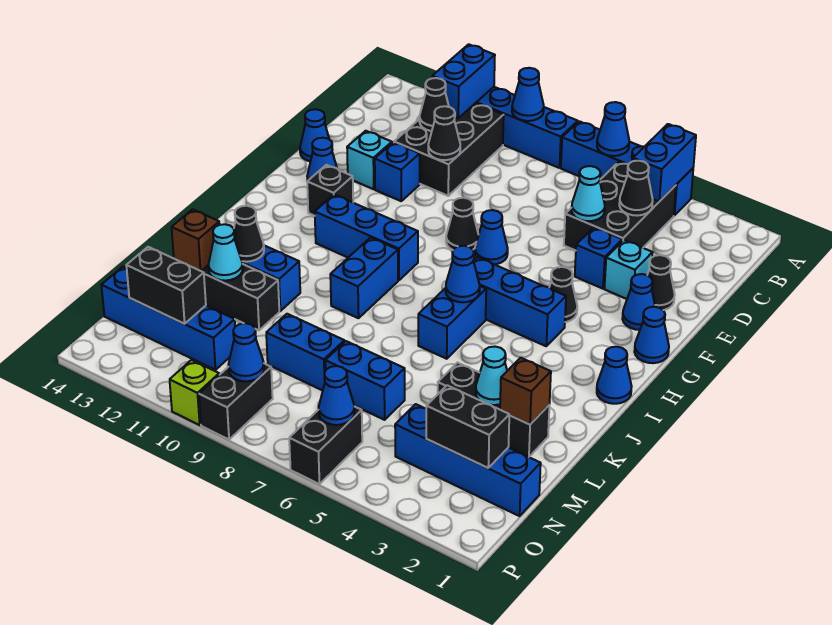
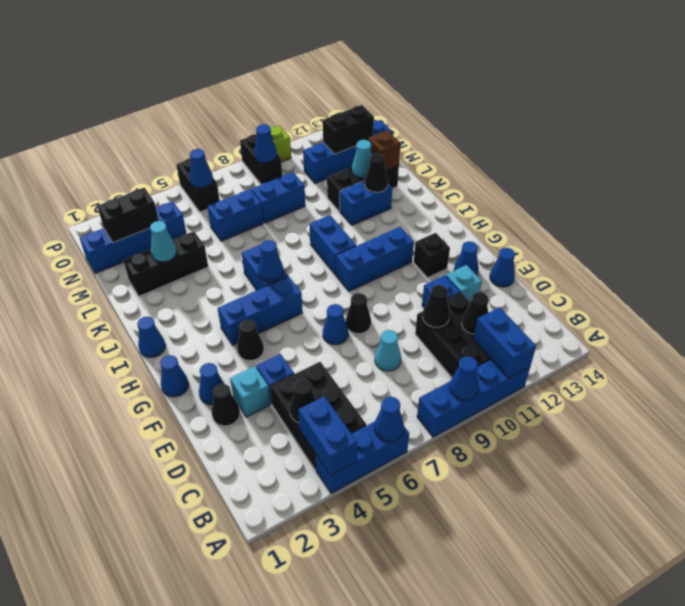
blue brick A4:A7 level 1 -> blue brick A4:A6 level 1
cyan cone D5 level 2 -> cyan cone D8 level 1
brown brick L2 level 2 -> none

